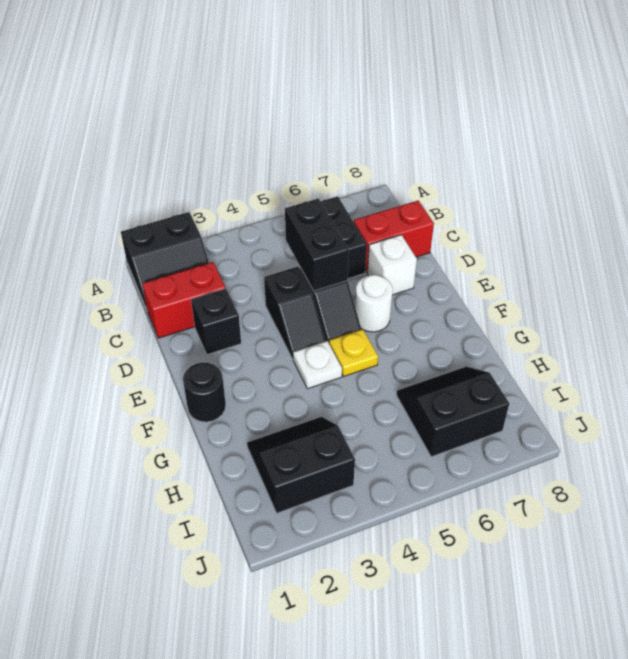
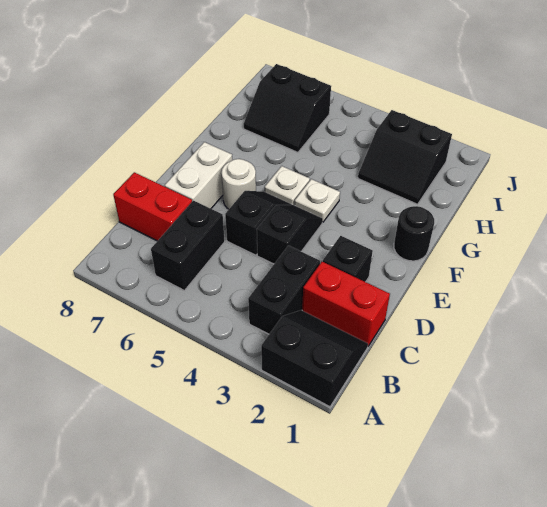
black brick C5:D5 level 2 -> black brick B3:C3 level 1
white brick D7 level 1 -> white brick D7:E7 level 1
yellow plate F5 level 1 -> white plate F5 level 1

